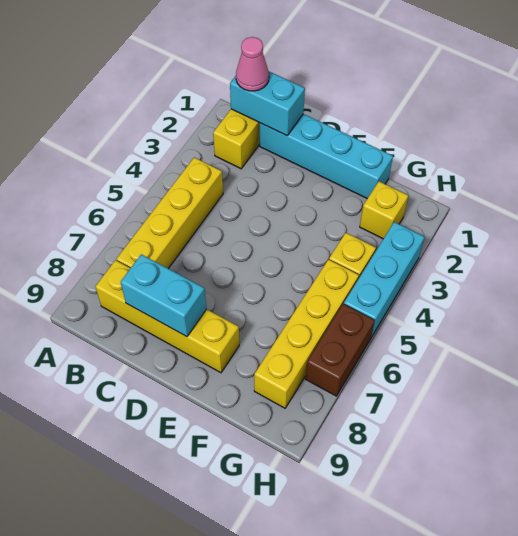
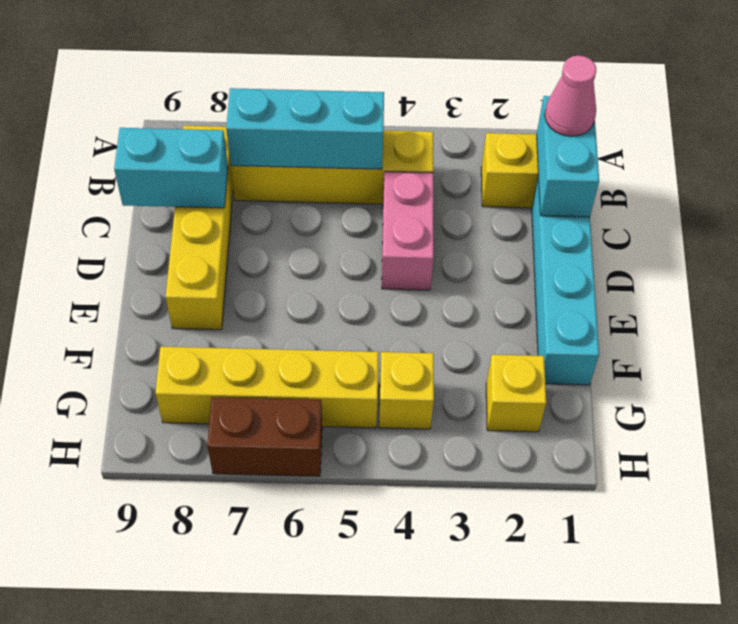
none -> pink brick C4:D4 level 1
cyan brick C8:D8 level 2 -> cyan brick C8:C9 level 2
cyan brick H3:H5 level 1 -> cyan brick B5:B7 level 2

